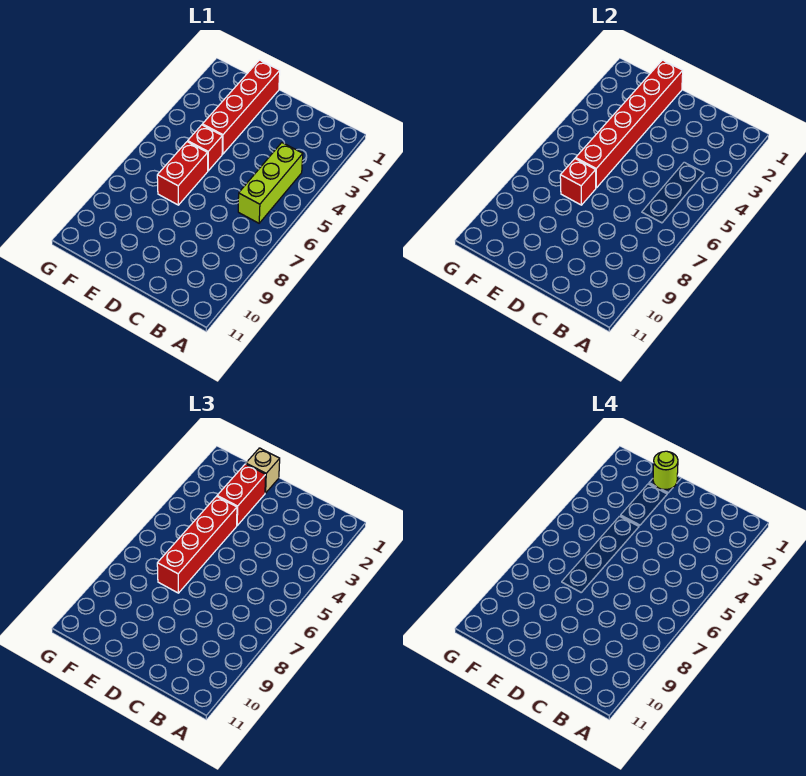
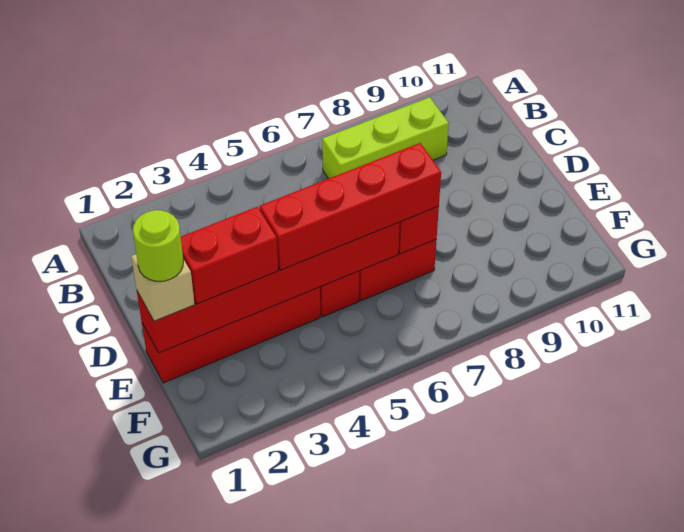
lime brick B4:B6 level 1 -> lime brick B7:B9 level 1

